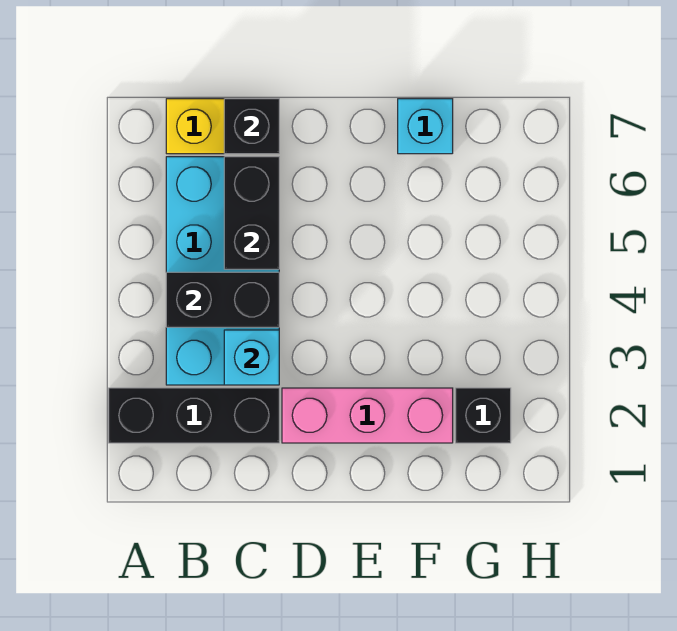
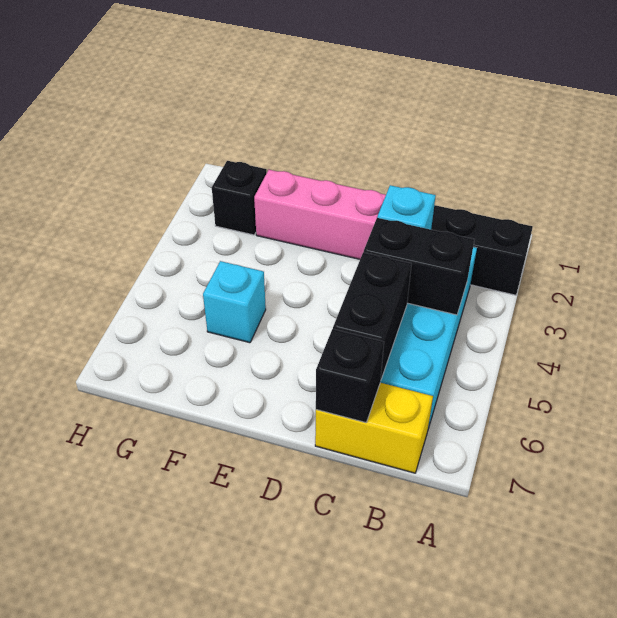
cyan brick F7 level 1 -> cyan brick F5 level 1

